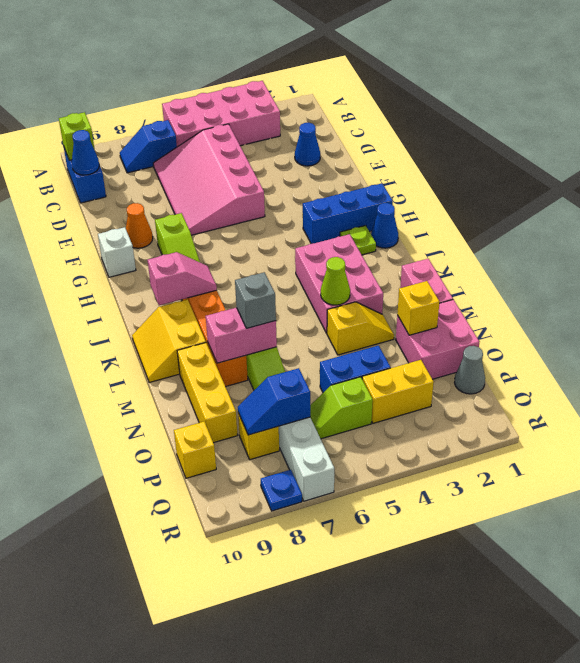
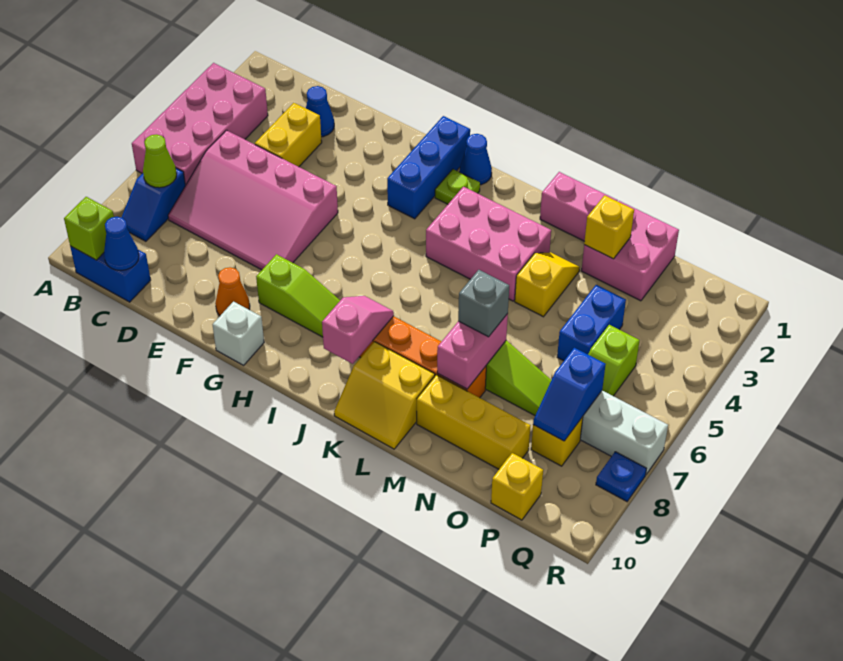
lime cone L4 level 2 -> lime cone B7 level 2
grey cone P1 level 1 -> none
yellow brick P3:P4 level 1 -> yellow brick D3:D4 level 1

